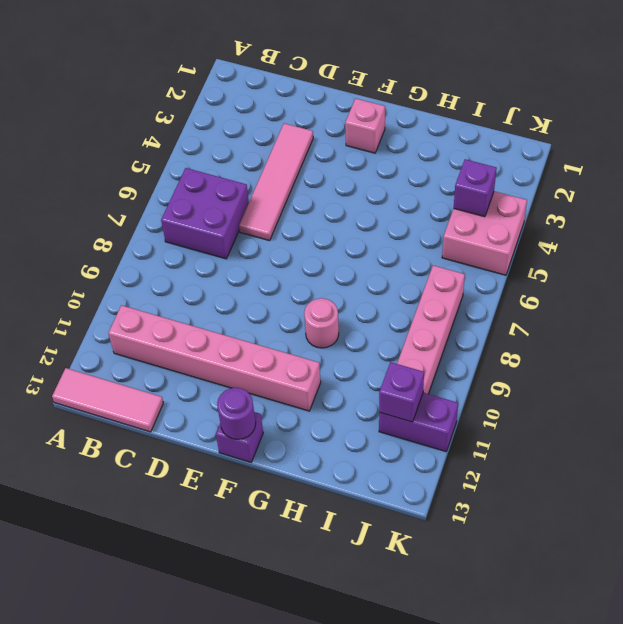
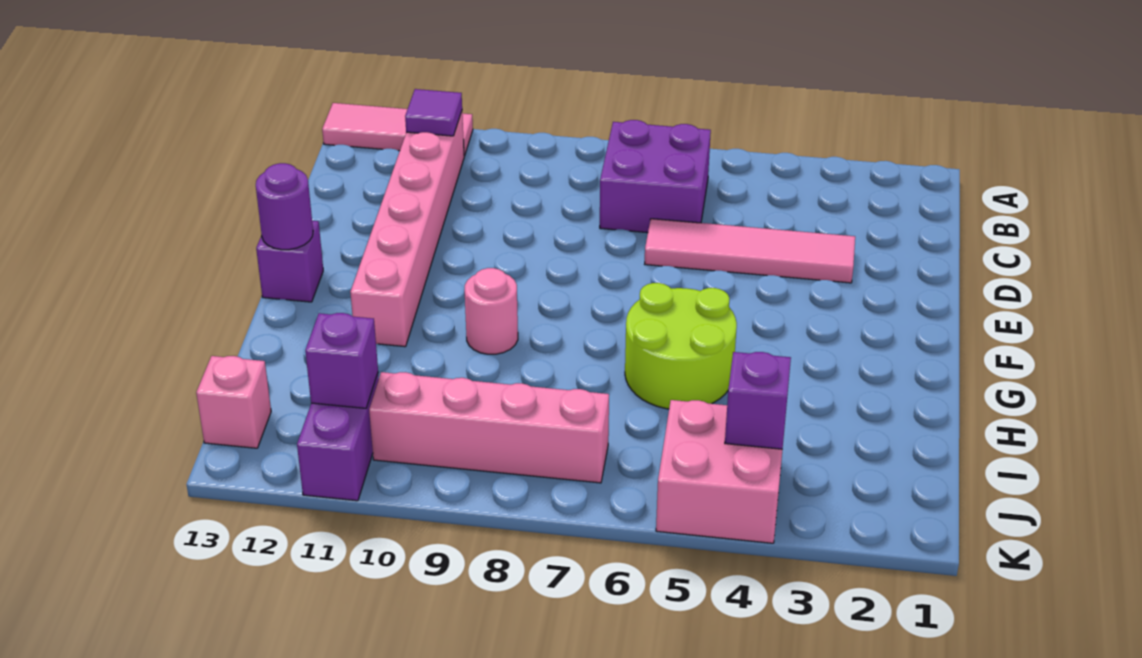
pink tile A13:C13 level 1 -> pink tile A11:A13 level 1
none -> purple tile B11 level 2
pink brick F2 level 1 -> pink brick J13 level 1
none -> lime round brick G5:H6 level 1

